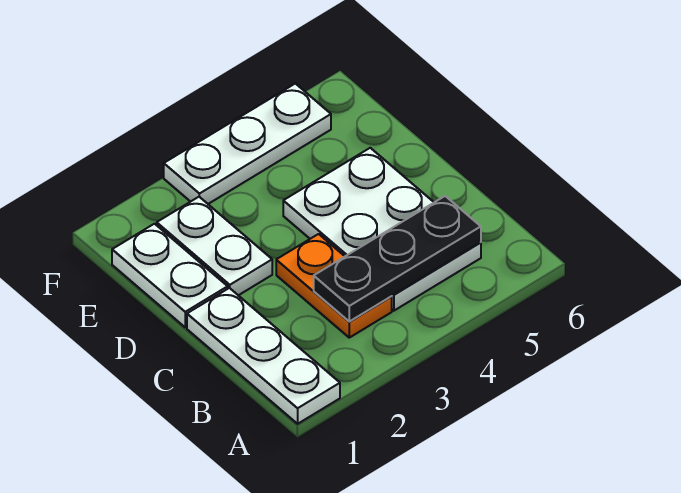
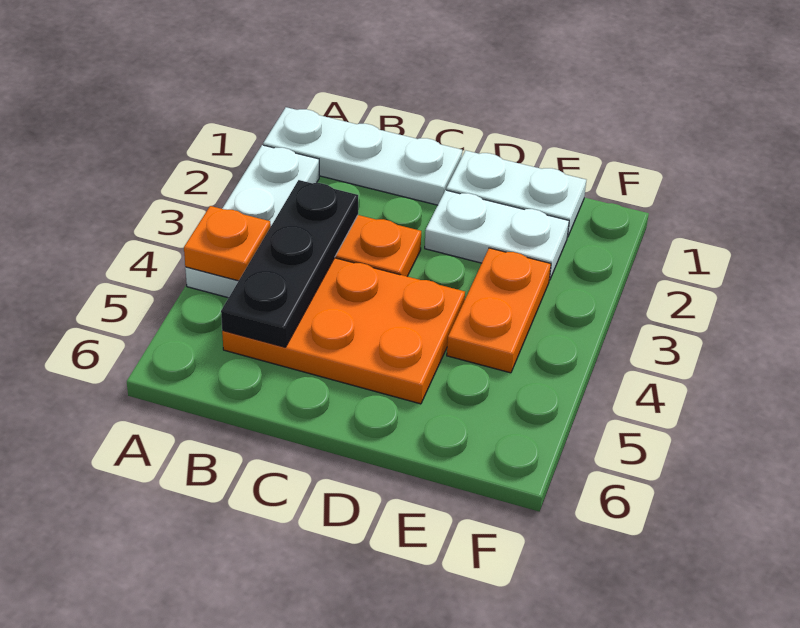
none -> orange plate A4 level 2
white plate B4:D5 level 1 -> orange plate B4:D5 level 1
none -> orange plate E3:E4 level 1
white plate F3:F5 level 1 -> white plate A2:A4 level 1

